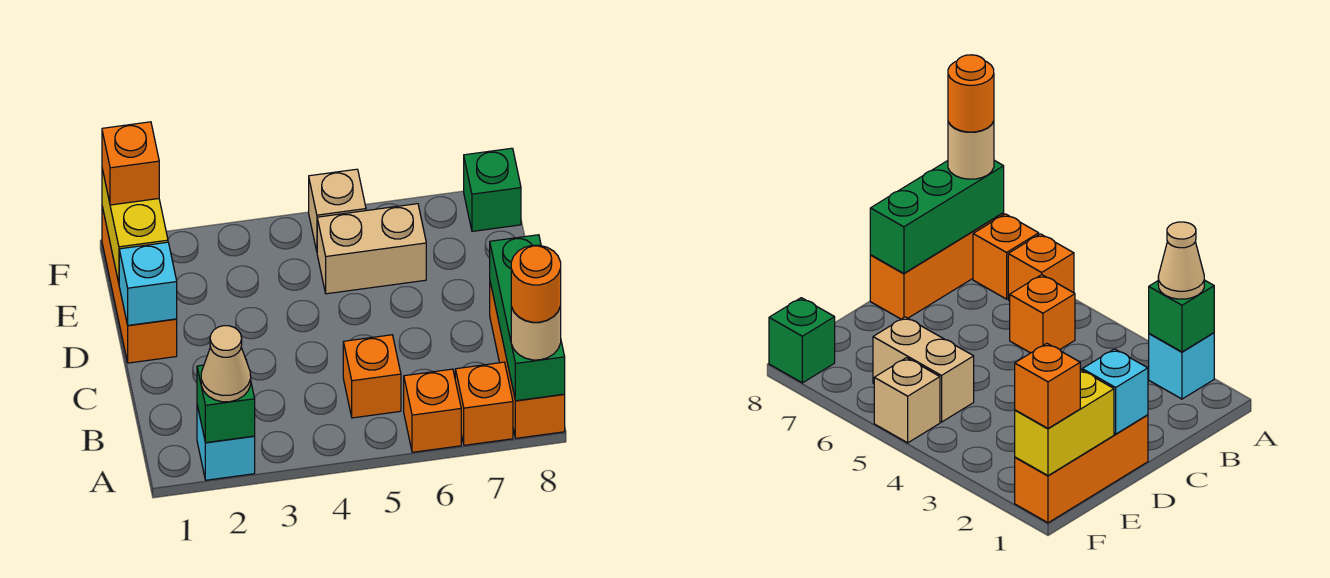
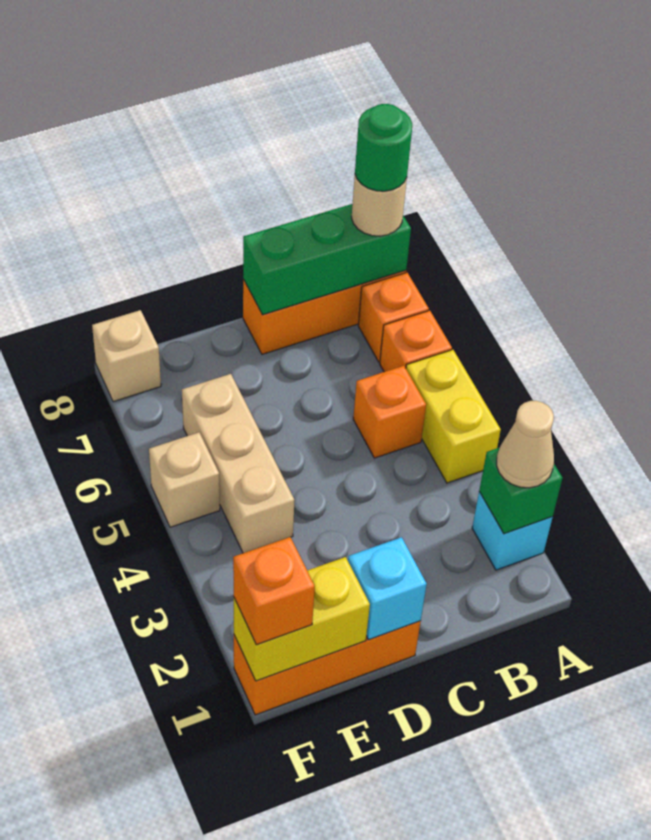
none -> yellow brick A4:A5 level 1
orange round brick A8 level 4 -> green round brick A8 level 4
tan brick E5:E6 level 1 -> tan brick E4:E6 level 1
green brick F8 level 1 -> tan brick F8 level 1

